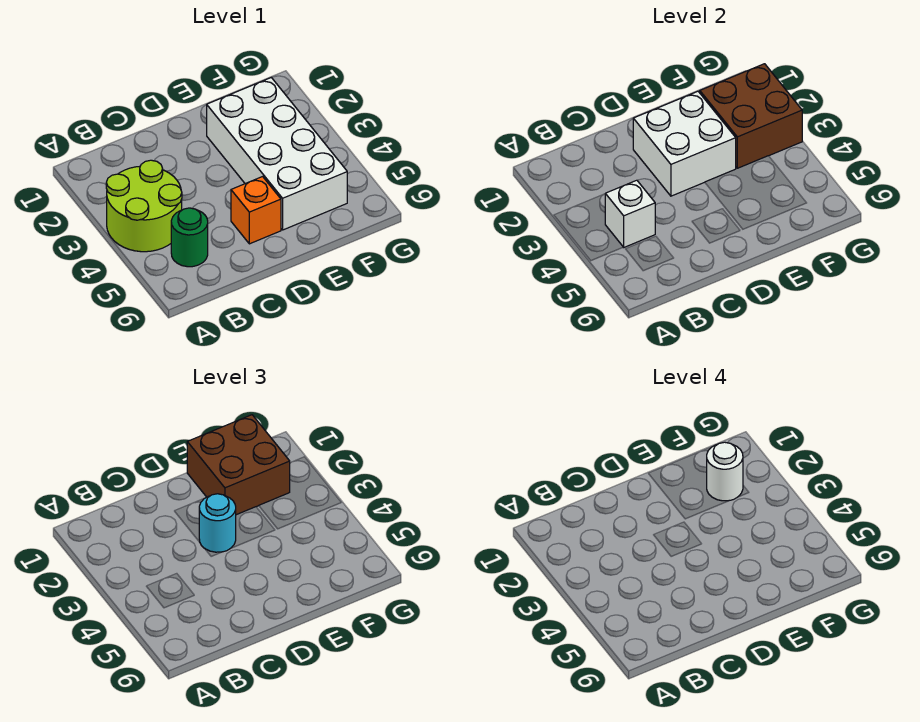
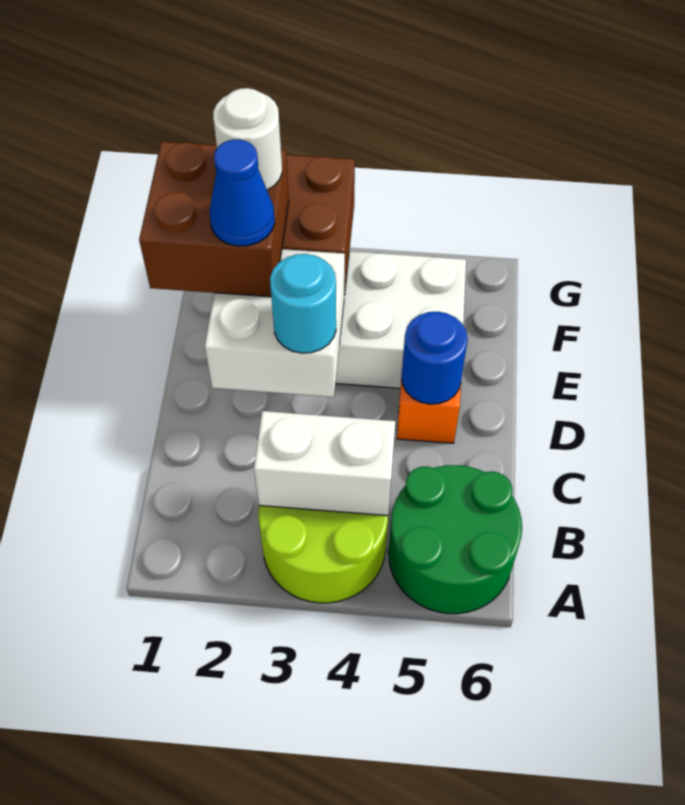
white brick B4 level 2 -> white brick B3:B4 level 2
green round brick B5 level 1 -> green round brick A5:B6 level 1
none -> blue round brick D5 level 2
none -> blue cone E2 level 4

